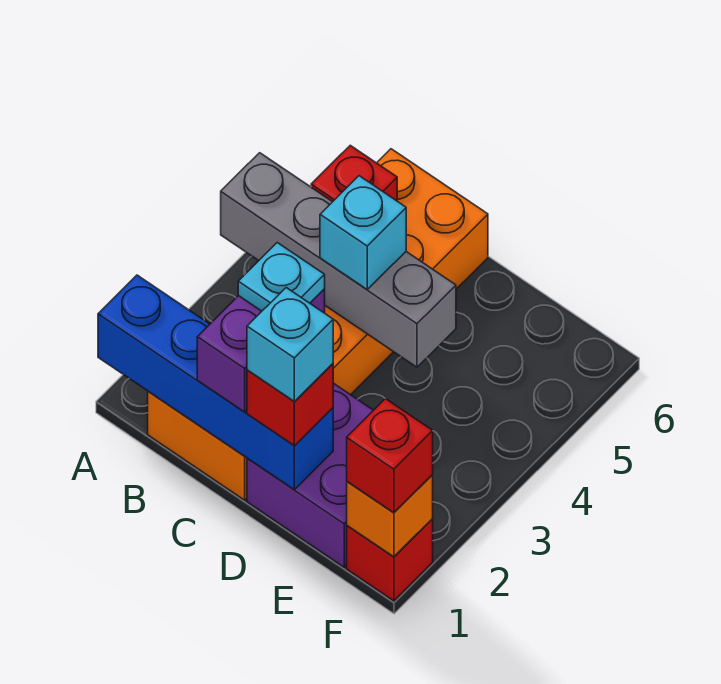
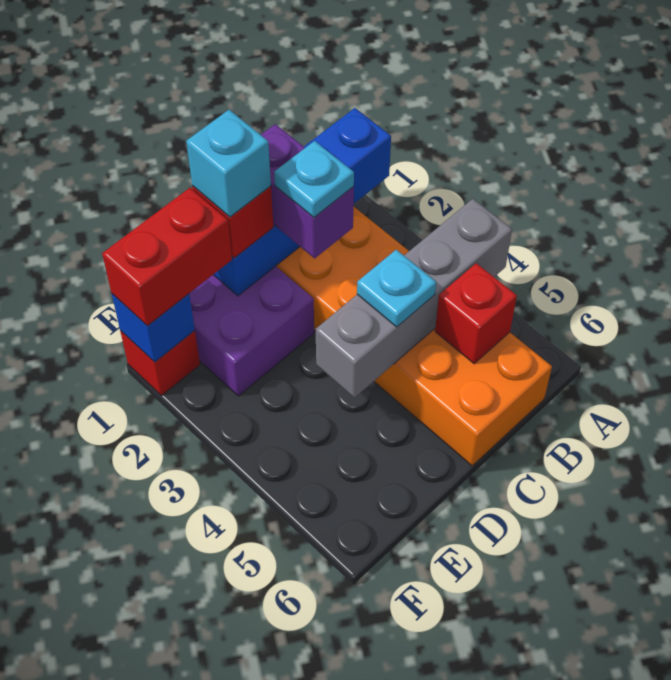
cyan brick C4 level 3 -> cyan plate C4 level 3
orange brick F1 level 2 -> blue brick F1 level 2
red brick F1 level 3 -> red brick E1:F1 level 3

